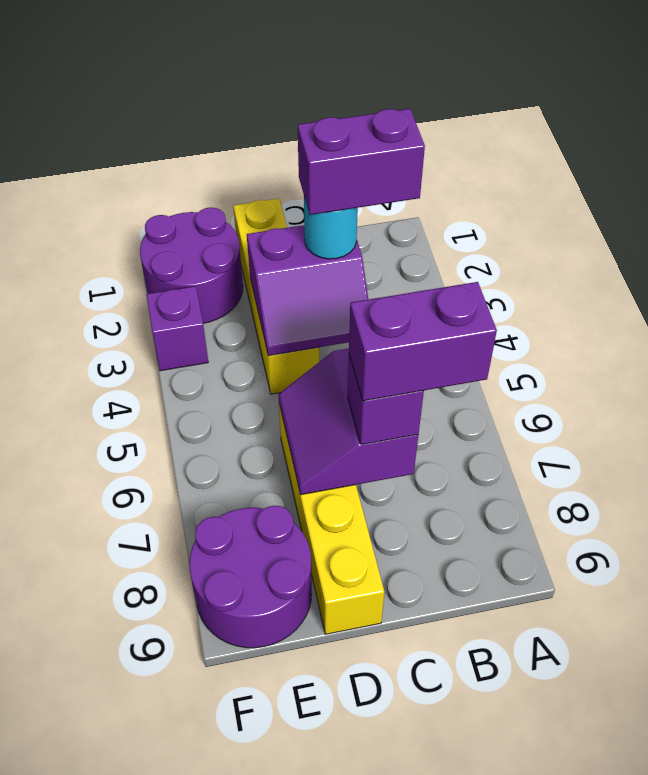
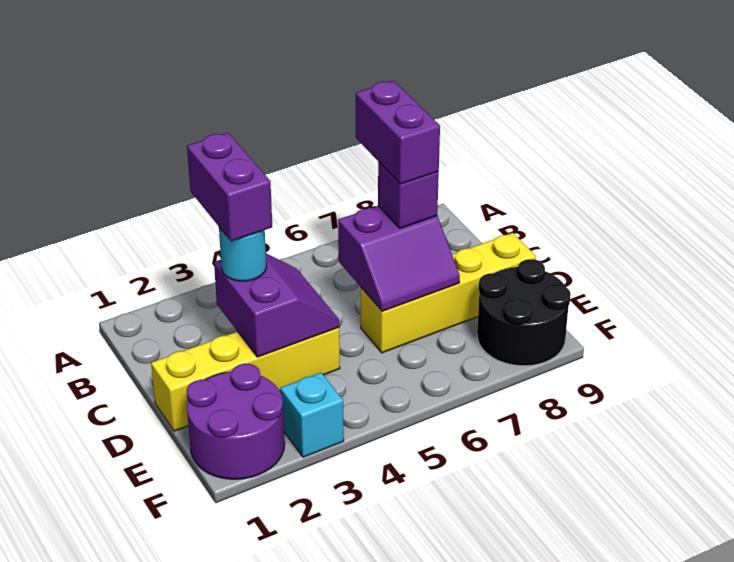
purple round brick E8:F9 level 1 -> black round brick E8:F9 level 1
purple brick F3 level 1 -> cyan brick F3 level 1

